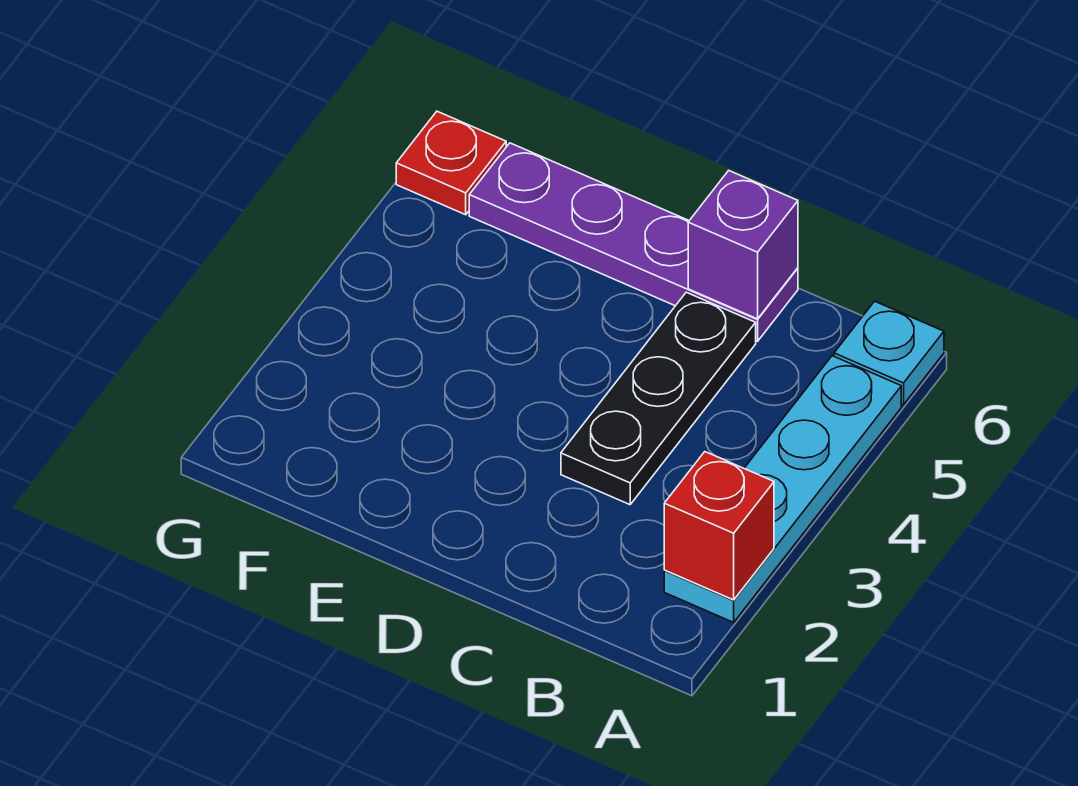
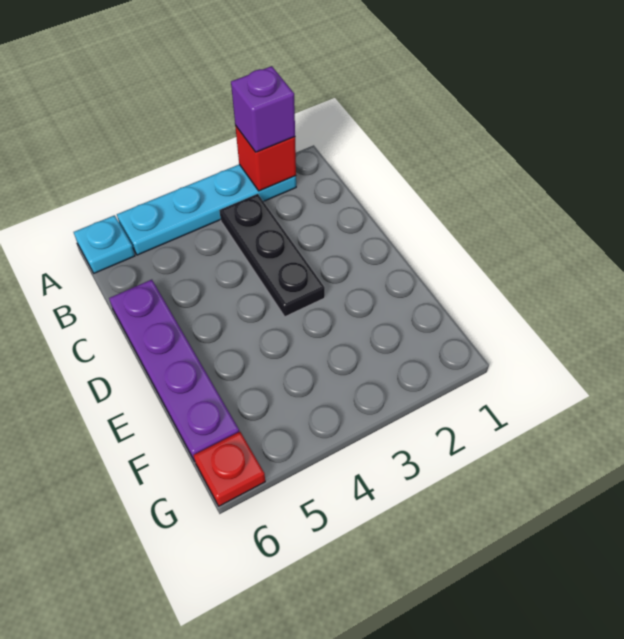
black plate C3:C5 level 1 -> black plate B3:D3 level 1
purple brick C6 level 2 -> purple brick A2 level 3

